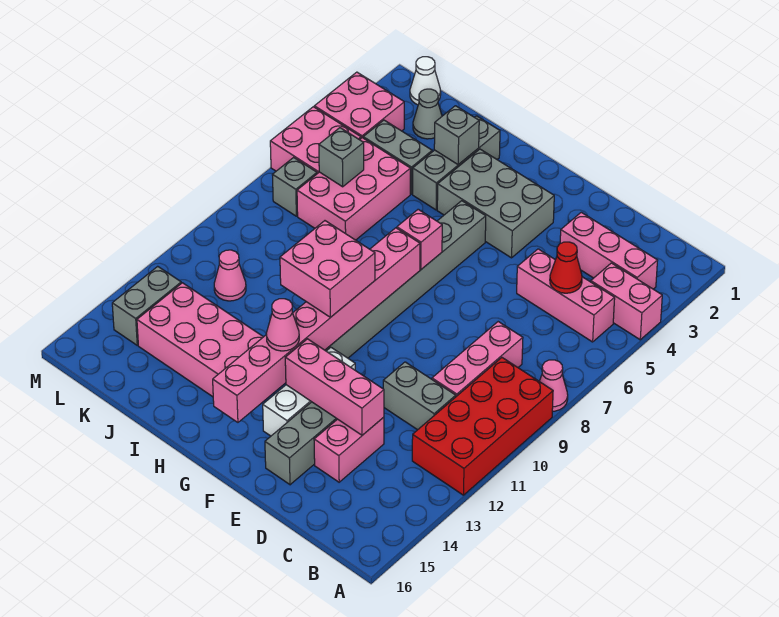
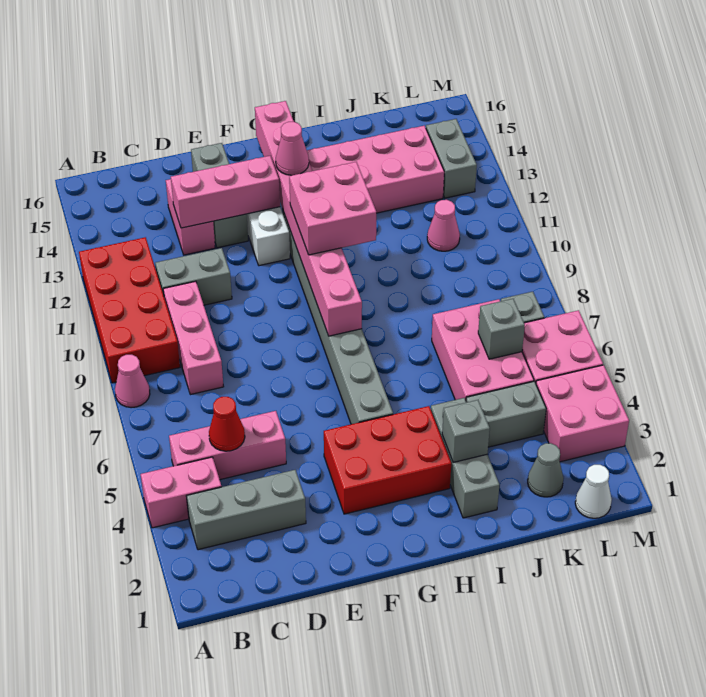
pink brick B3:D3 level 1 -> grey brick B3:D3 level 1
grey brick F3:H4 level 1 -> red brick F3:H4 level 1
pink brick G7 level 2 -> none

